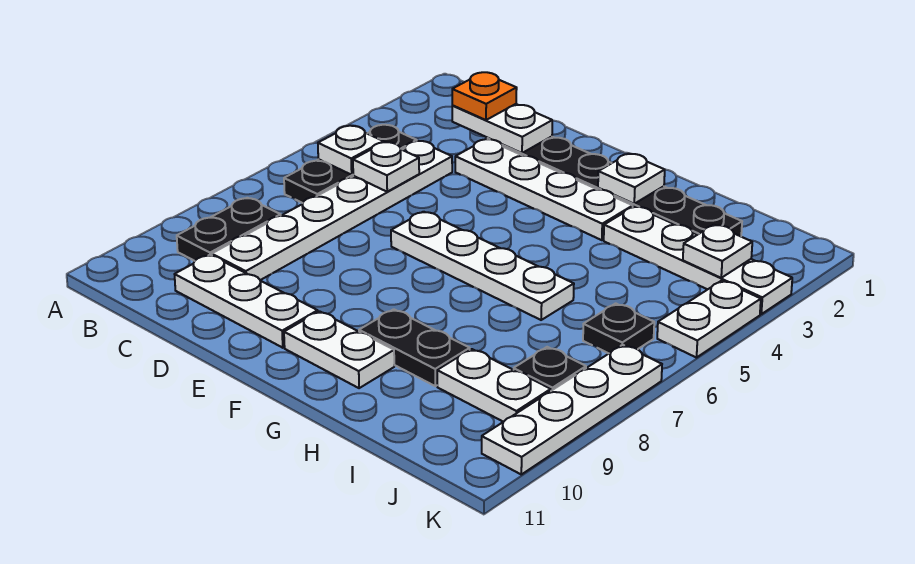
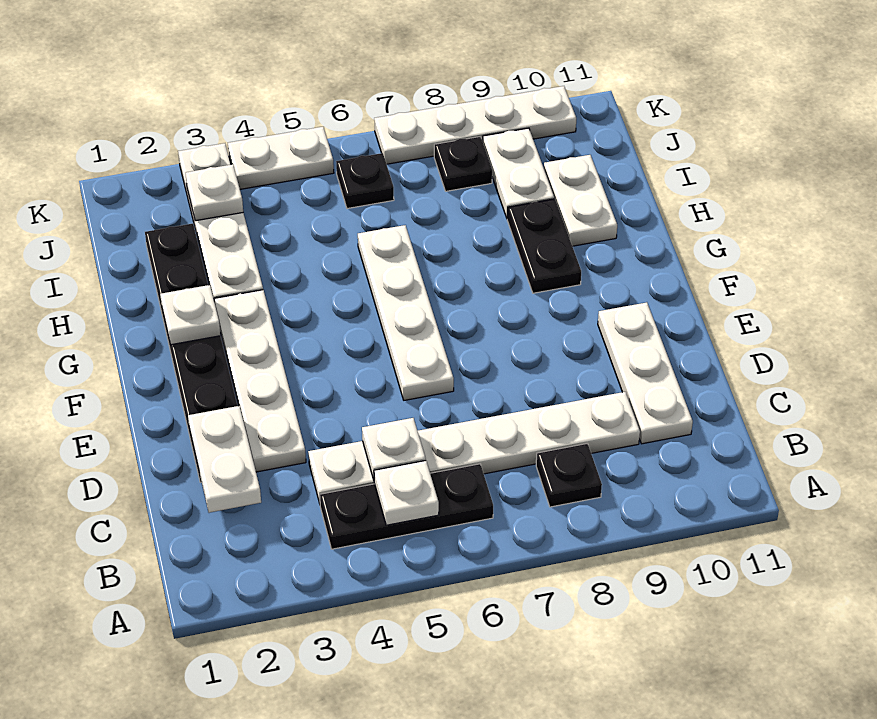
black plate B8:B9 level 1 -> black plate B8 level 1
orange plate C2 level 3 -> none
white plate F10:G10 level 1 -> white plate H10:I10 level 1

